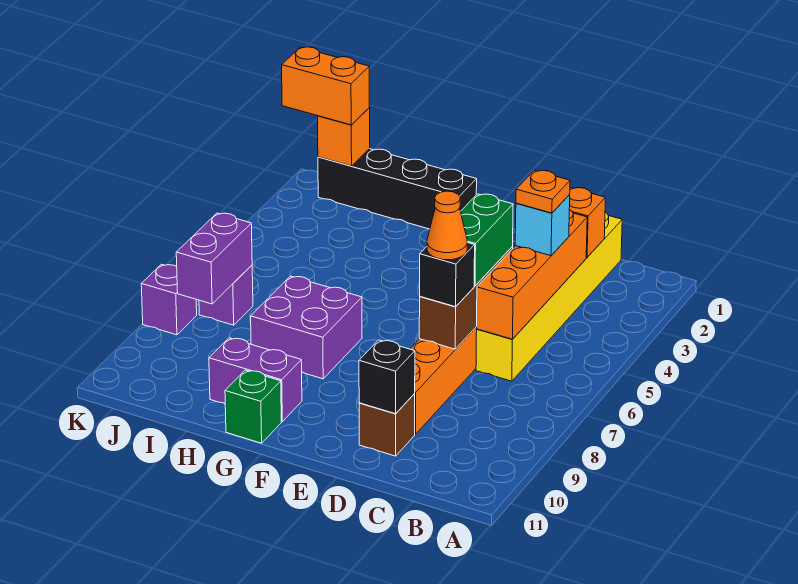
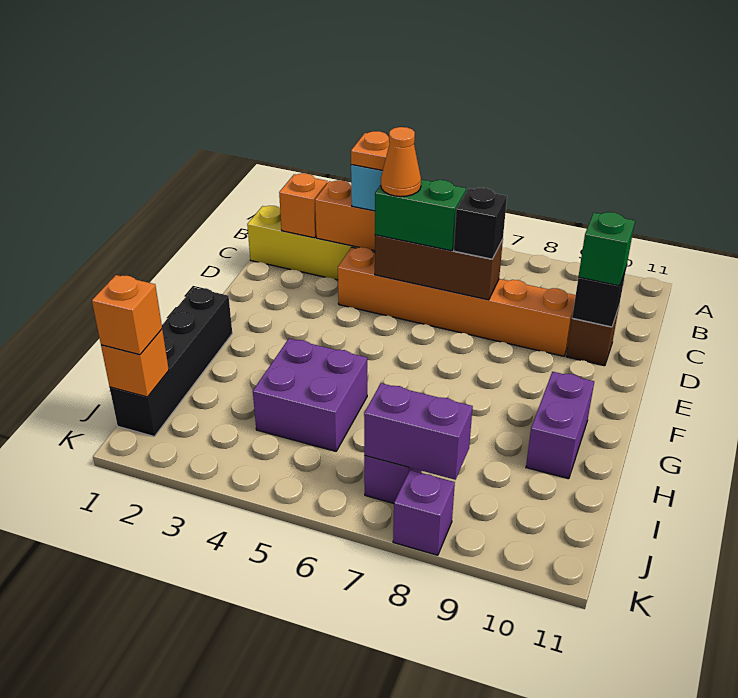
orange cone D7 level 4 -> orange cone D5 level 4
purple brick G7:H8 level 1 -> purple brick H4:I5 level 1
green brick G11 level 1 -> green brick D10 level 3
orange brick J1:K1 level 3 -> orange brick J1 level 3

